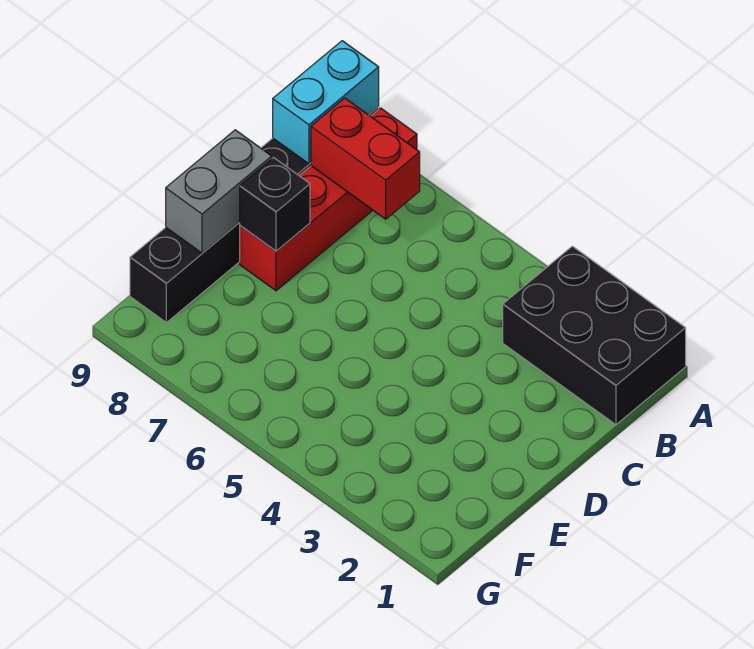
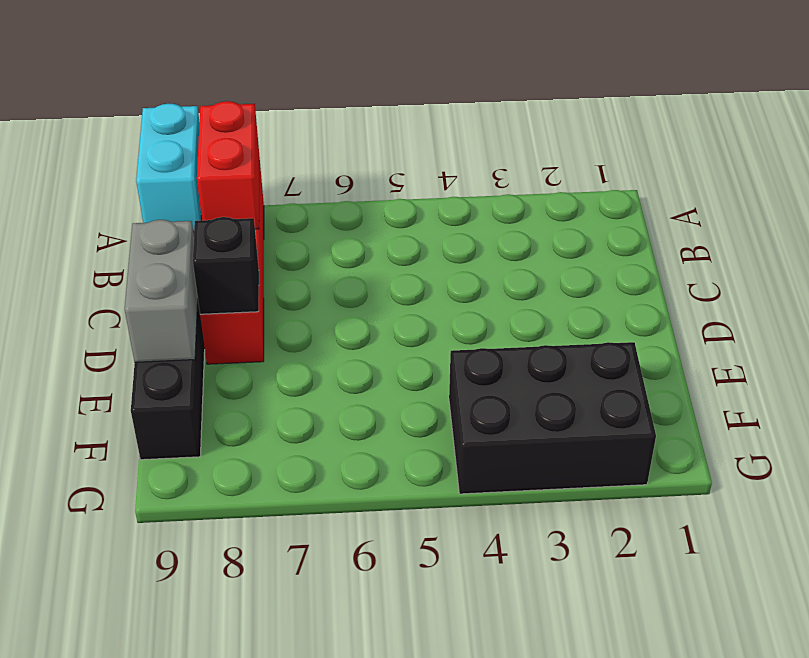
black brick A1:B3 level 1 -> black brick F2:G4 level 1
red brick B7:B8 level 2 -> red brick A8:B8 level 2

